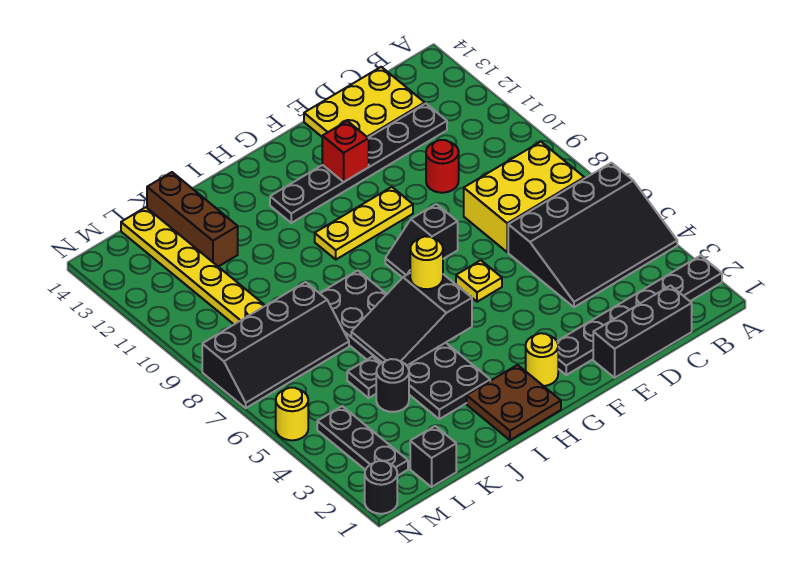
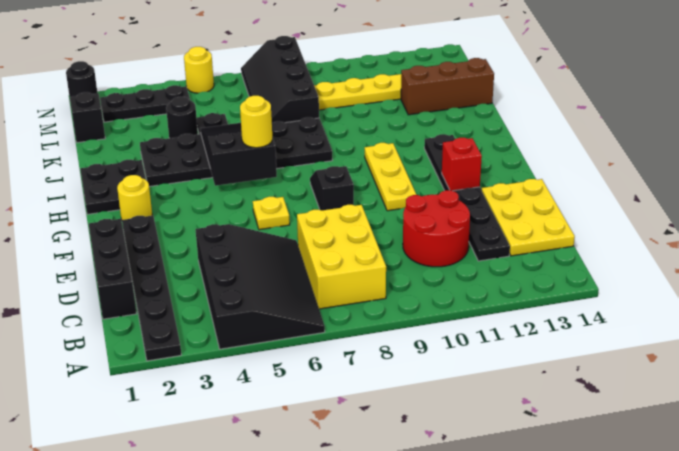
black slope A4:D6 level 1 top 6 -> black slope A4:D6 level 1 top 4
red round brick D10 level 1 -> red round brick C10:D11 level 1
brown plate H1:I2 level 1 -> black plate H1:I2 level 1

